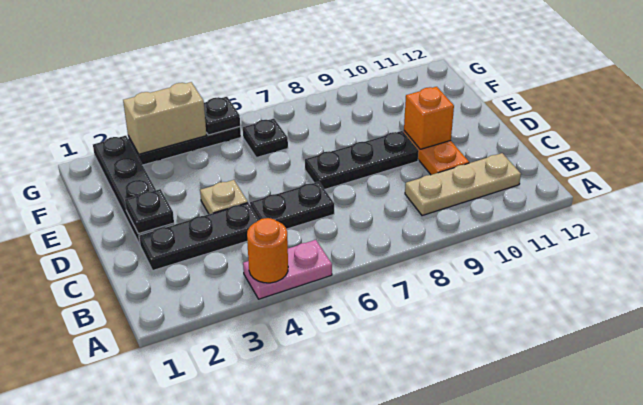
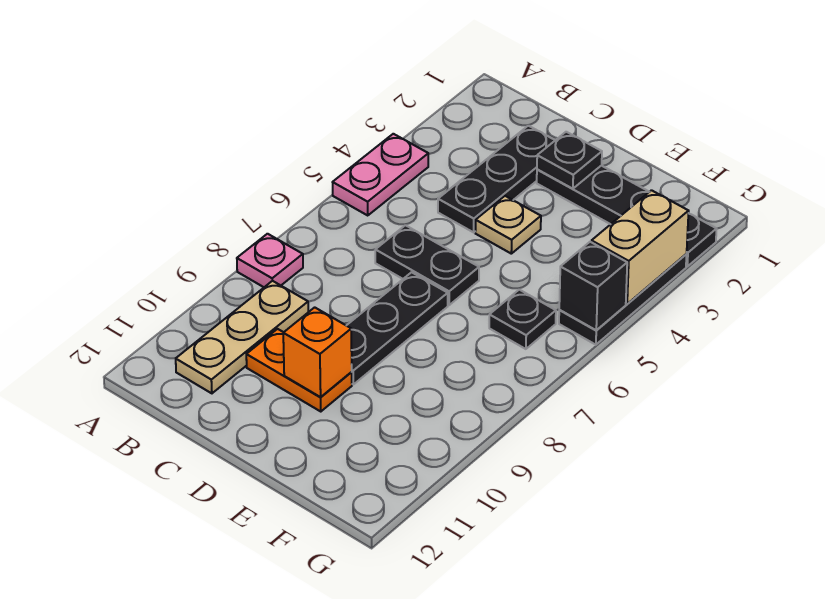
orange round brick A4 level 2 -> none
none -> pink plate A8 level 1
black plate C5:C6 level 1 -> black plate C6:D6 level 1
black plate G5 level 2 -> black brick G5 level 2

